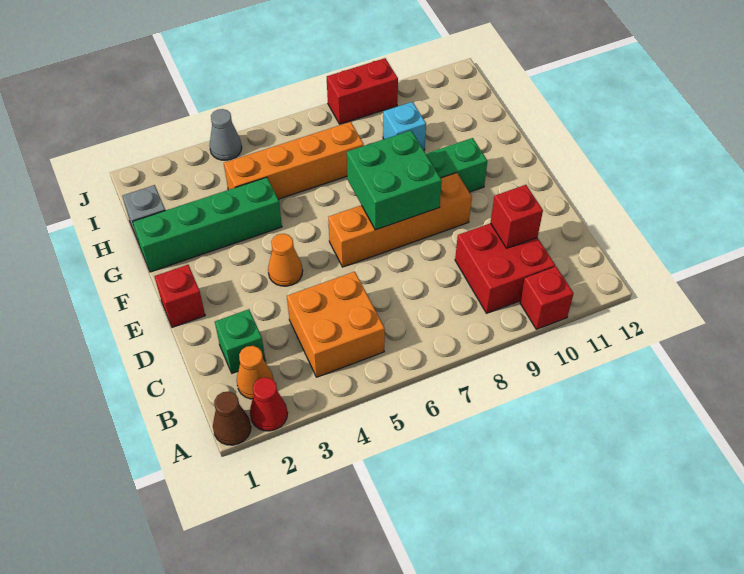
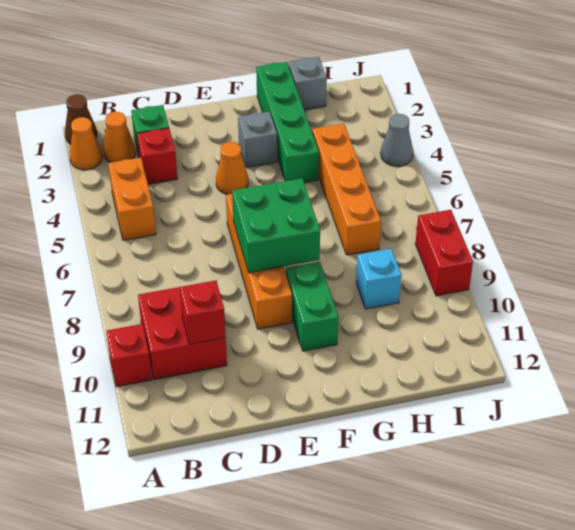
red cone A2 level 1 -> orange cone A2 level 1
orange brick B4:C5 level 1 -> orange brick B4:B5 level 1
red brick E1 level 1 -> red brick C3 level 1
none -> grey brick F3 level 1

